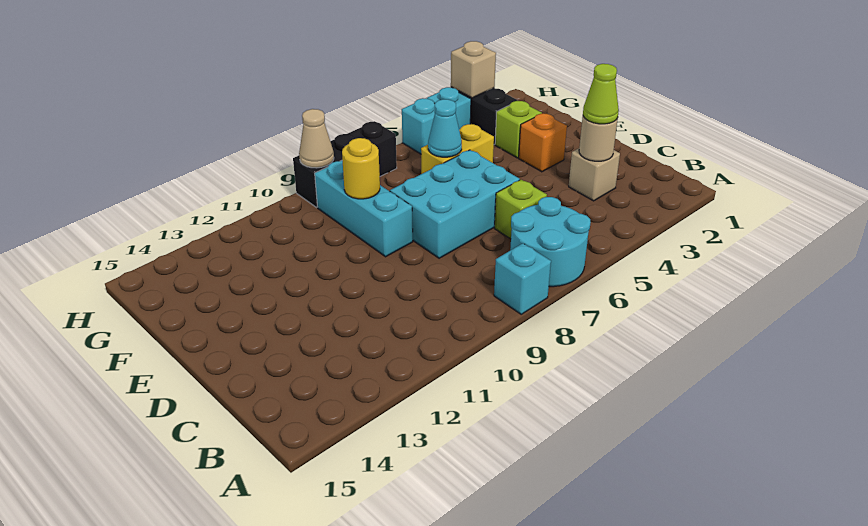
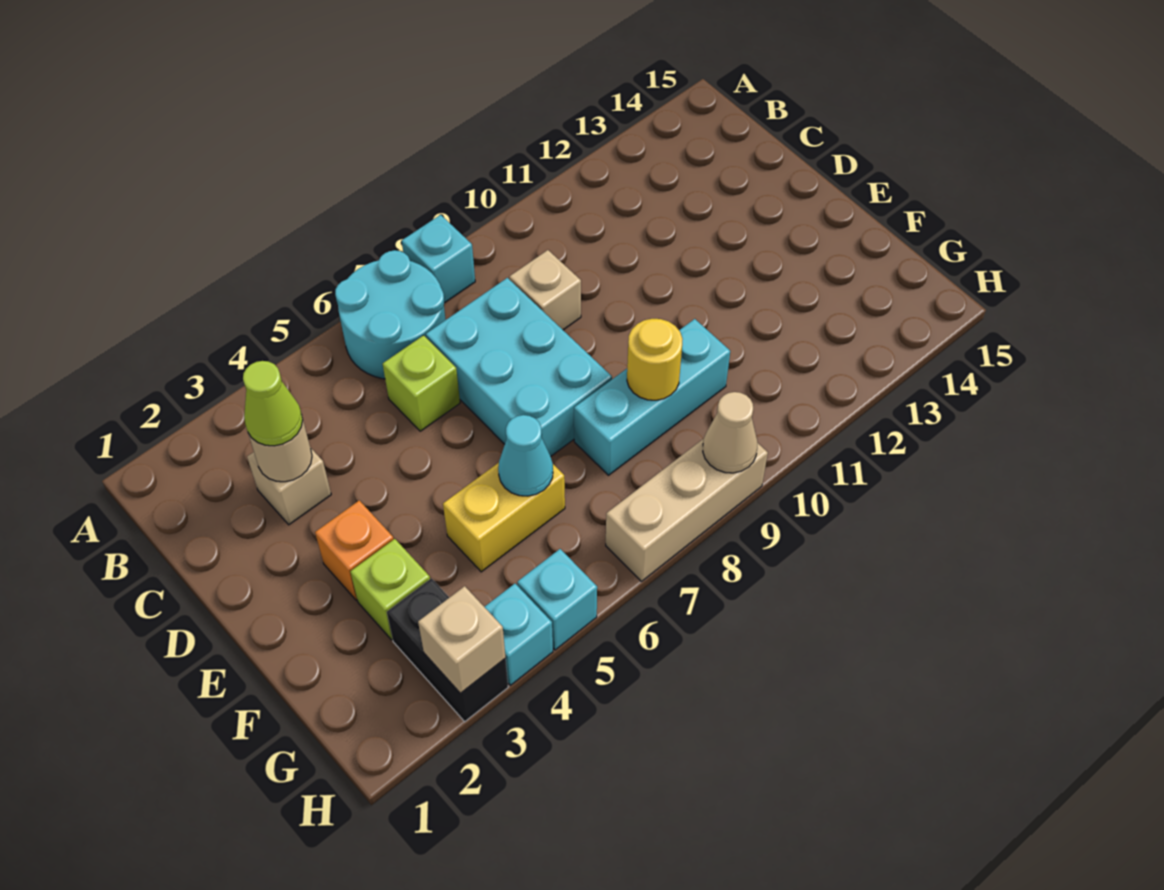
none -> tan brick C9 level 1
cyan brick D6:E8 level 1 -> cyan brick C7:E8 level 1
cyan brick E9:G9 level 1 -> cyan brick F8:F10 level 1
black brick H7:H9 level 1 -> tan brick H7:H9 level 1

